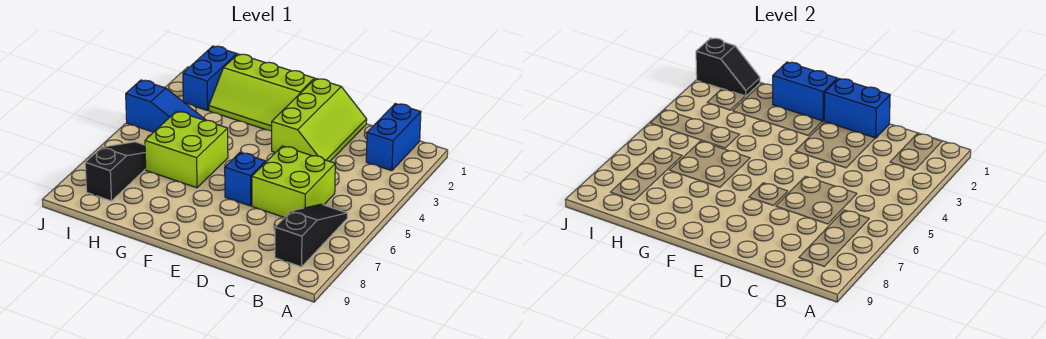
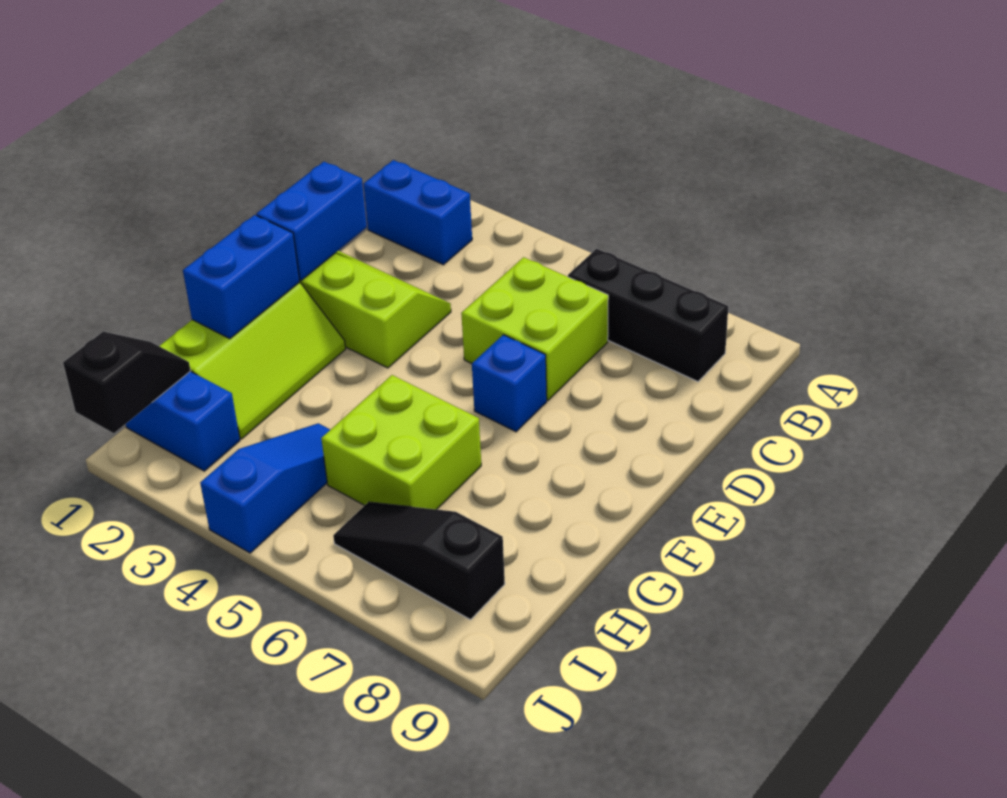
black slope B6:B8 level 1 top 8 -> black brick B6:B8 level 1

